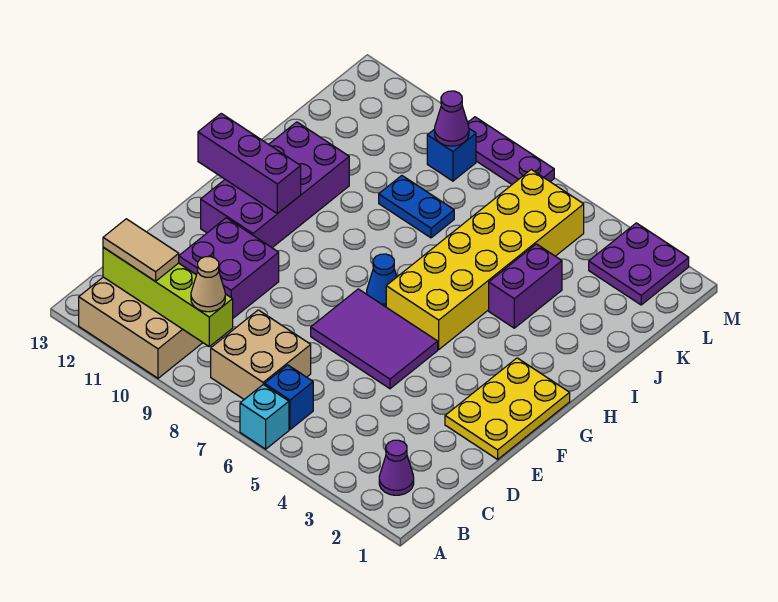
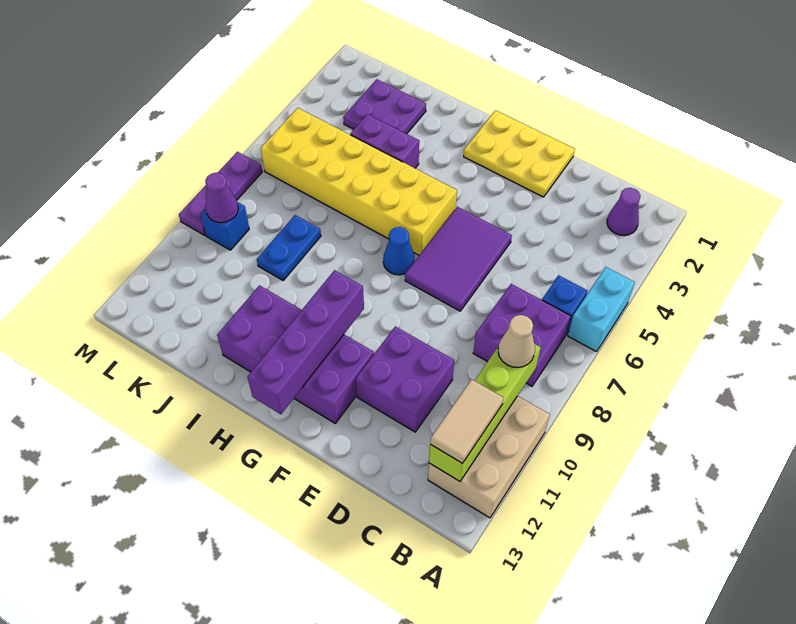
cyan brick A6 level 1 -> cyan brick A5:A6 level 1
tan brick B7:C8 level 1 -> purple brick B7:C8 level 1
purple brick G11:G13 level 2 -> purple brick G10:G13 level 2
purple plate L2:M3 level 1 -> purple plate J2:K3 level 1

